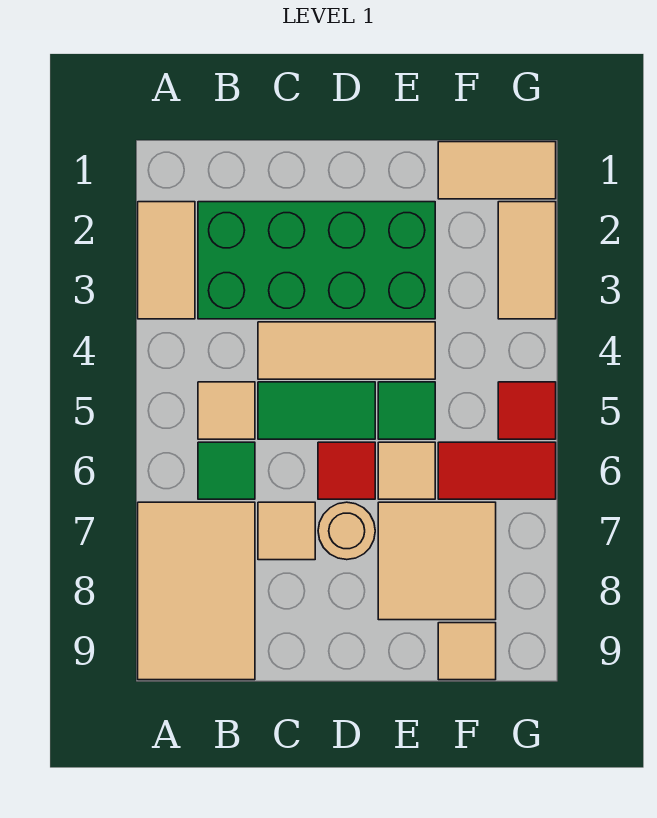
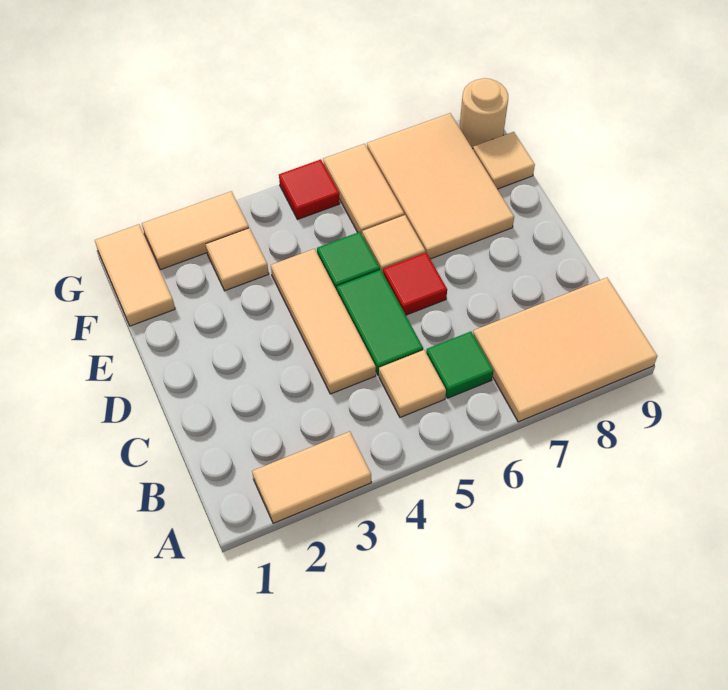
green brick B2:E3 level 1 -> none
tan tile C7 level 1 -> tan tile F3 level 1
tan round brick D7 level 1 -> tan round brick G9 level 1
tan tile E7:F8 level 1 -> tan tile E7:G8 level 1
red tile F6:G6 level 1 -> tan tile F6:G6 level 1

